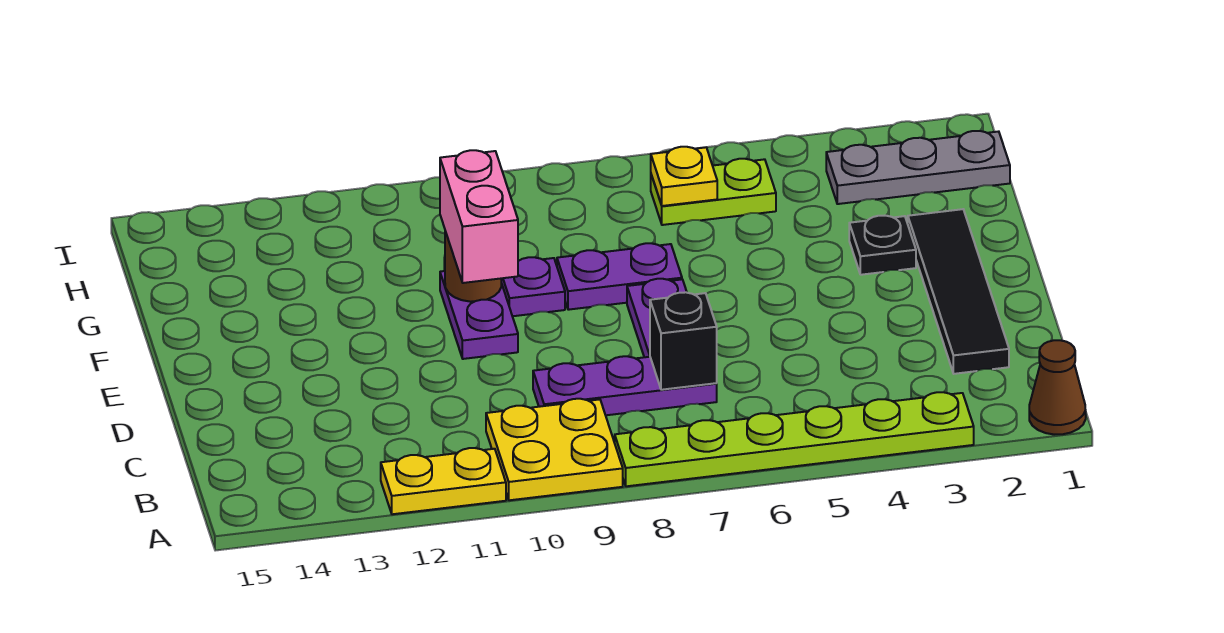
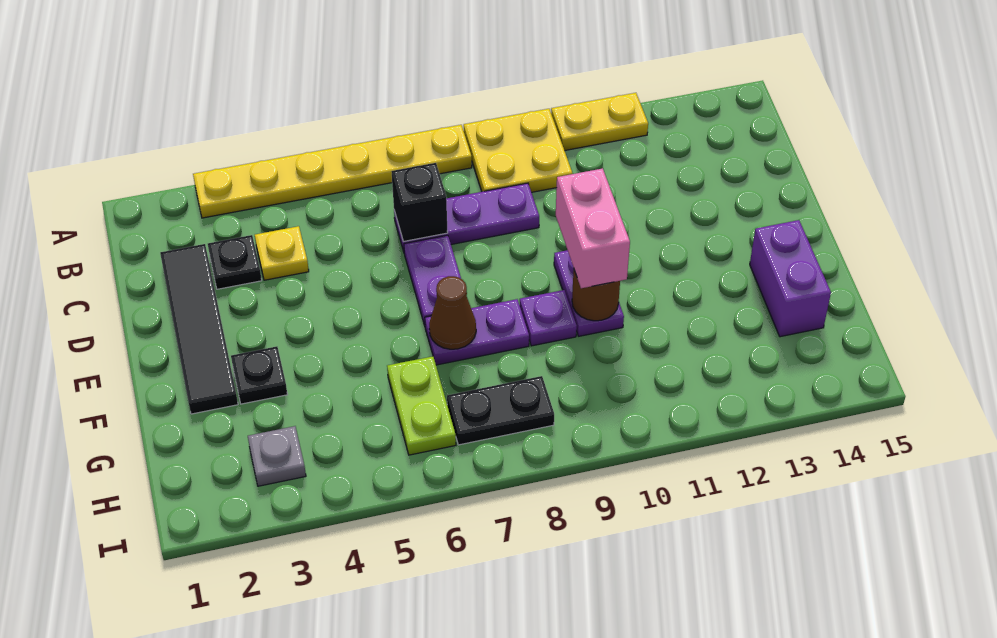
brown cone A1 level 1 -> brown cone F7 level 2
lime plate A3:A8 level 1 -> yellow plate A3:A8 level 1
none -> black plate C3 level 1
none -> purple brick F14:G14 level 1
grey plate H1:H3 level 1 -> grey plate H3 level 1
lime plate H5:H6 level 1 -> lime plate G6:H6 level 1
yellow plate H6 level 2 -> yellow plate C4 level 1
none -> black plate H7:H8 level 1

